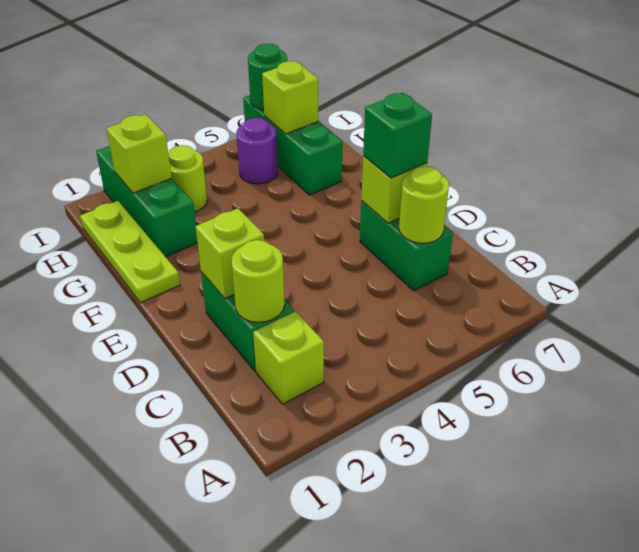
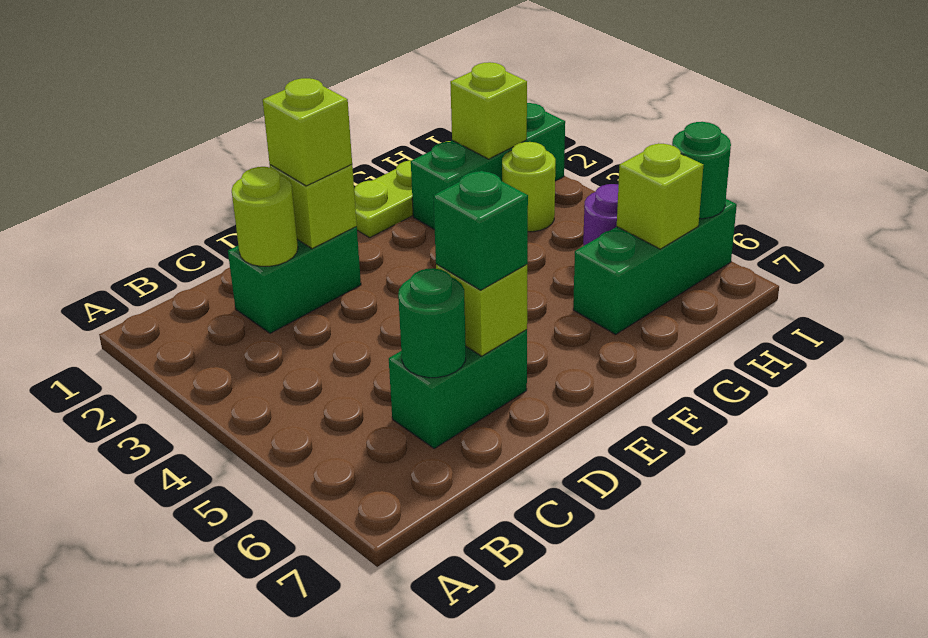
lime brick B2 level 1 -> lime brick D2 level 3
lime round brick C6 level 2 -> green round brick C6 level 2

